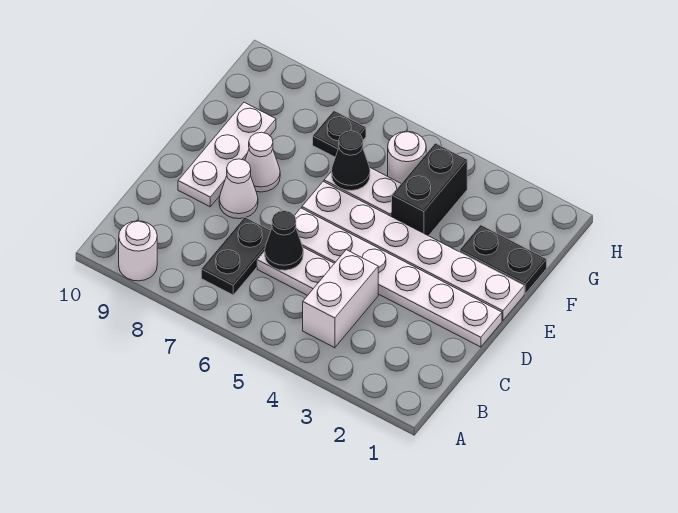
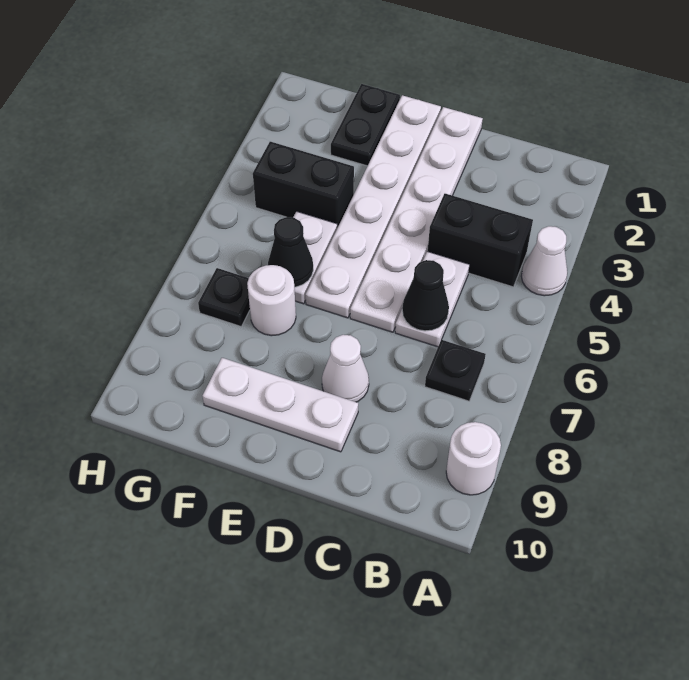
white brick B4:C4 level 1 -> black brick B4:C4 level 1
black plate B7:C7 level 1 -> black plate B7 level 1
white cone E8 level 1 -> white cone A4 level 1
white round brick G5 level 1 -> white round brick F7 level 1

